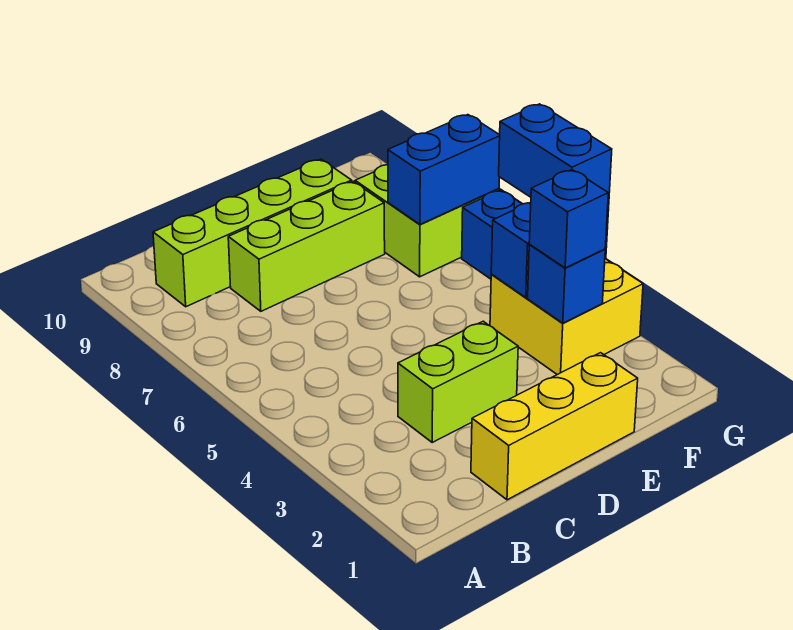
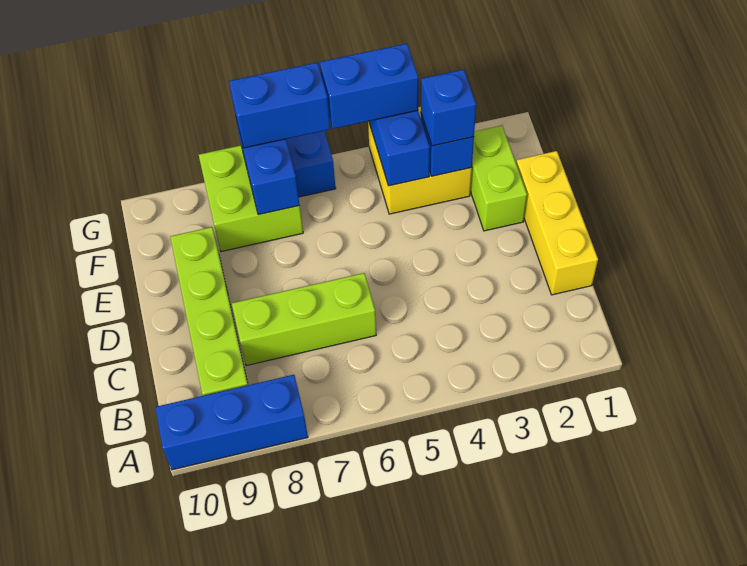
none -> blue brick A8:A10 level 1
lime brick C3:D3 level 1 -> lime brick E2:F2 level 1
lime brick C8:E8 level 1 -> lime brick C6:C8 level 1
none -> blue brick G6:G7 level 3

